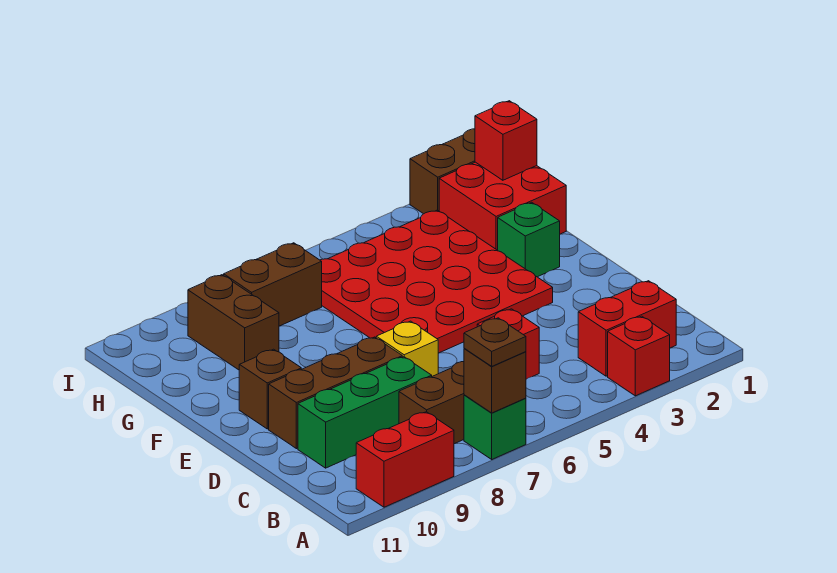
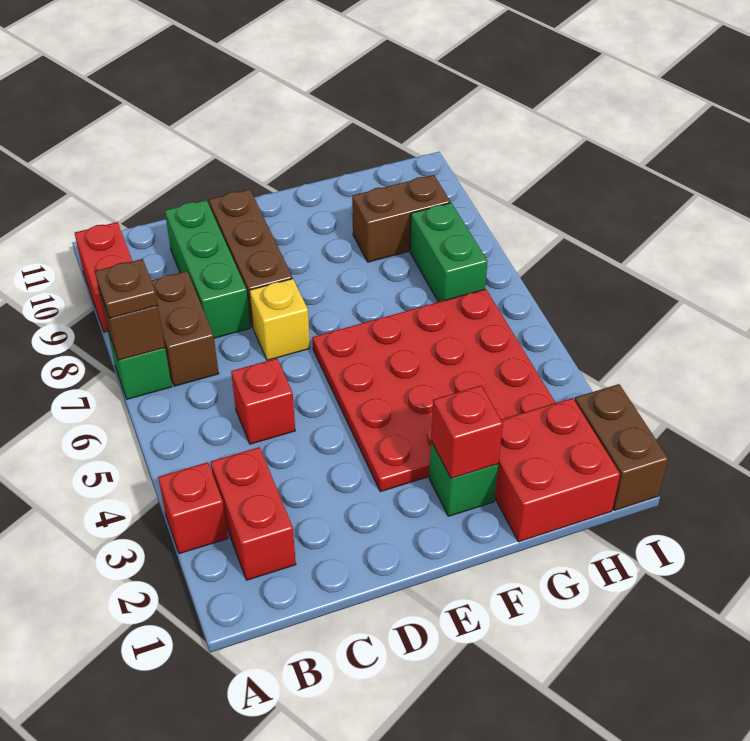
brown brick E10 level 1 -> none
red brick H1 level 2 -> red brick F2 level 2
brown brick H7:H8 level 1 -> green brick H7:H8 level 1

